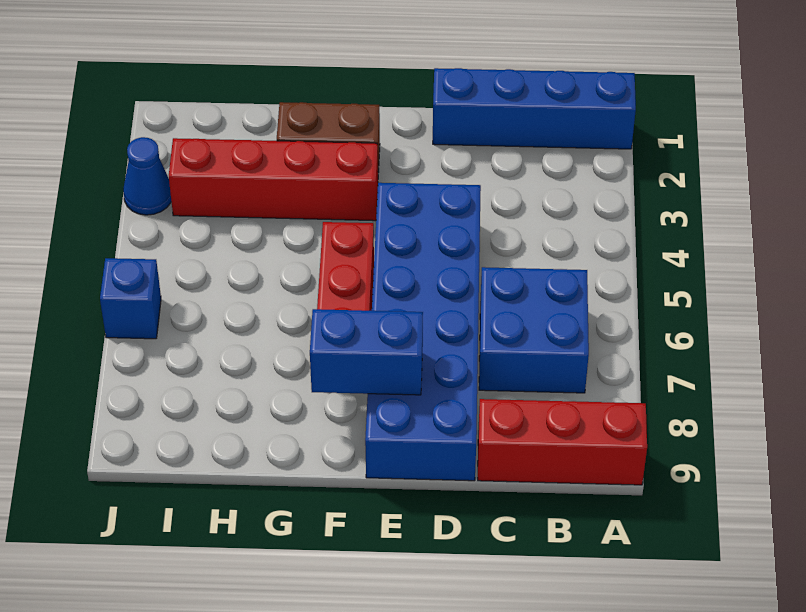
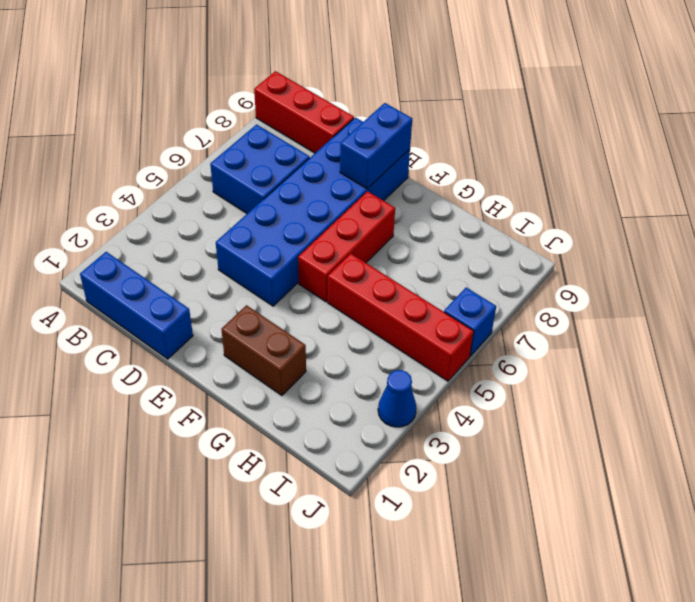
blue brick A1:D1 level 1 -> blue brick B1:D1 level 1
blue brick E8:F8 level 2 -> blue brick E8:E9 level 2
red brick F3:I3 level 1 -> red brick G5:J5 level 1

